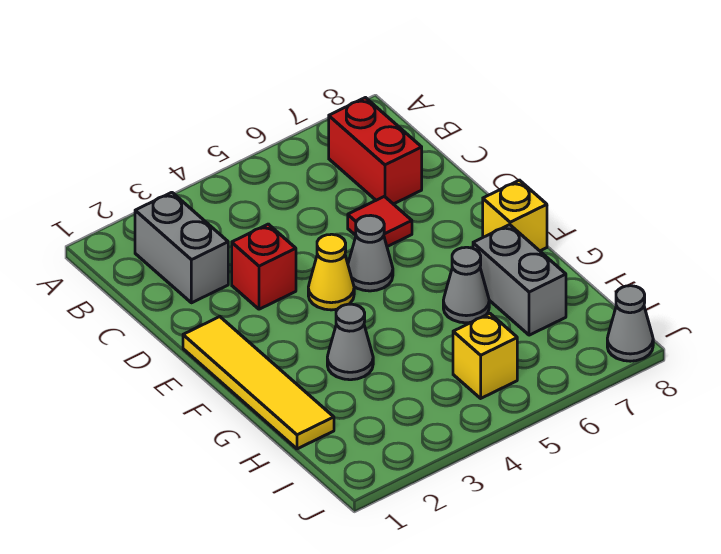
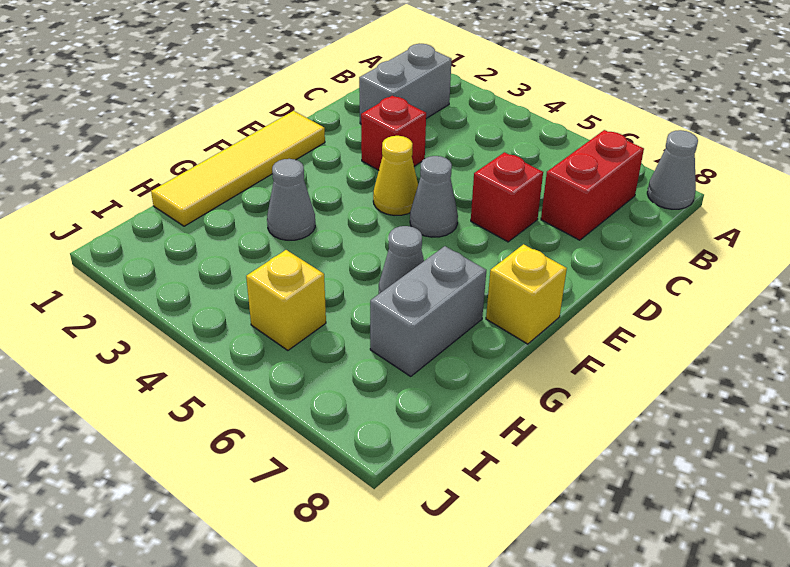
red tile D6 level 1 -> red brick D6 level 1
grey cone J8 level 1 -> grey cone A8 level 1

